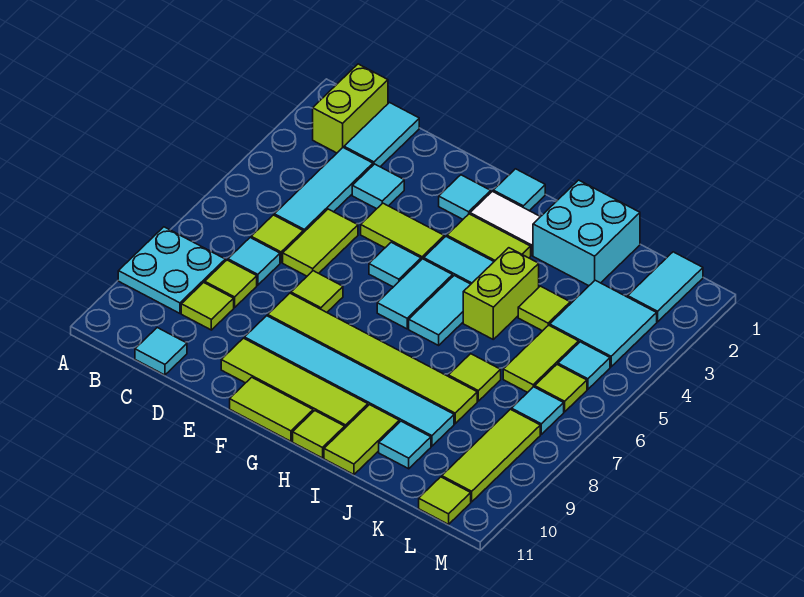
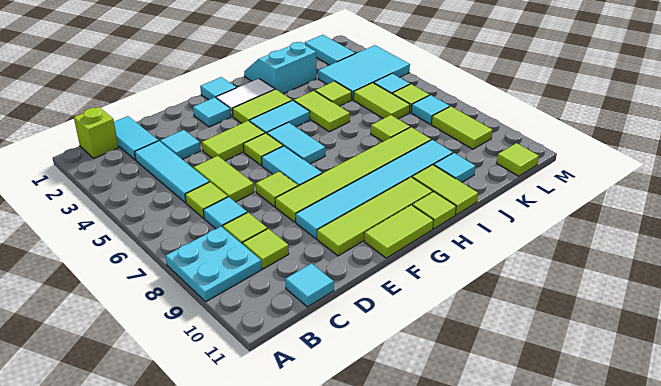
lime brick B1:B2 level 1 -> lime brick B1 level 1
cyan tile F5 level 1 -> lime tile F5 level 1
cyan tile H5:H6 level 1 -> cyan tile F6:F7 level 1
cyan brick I1:J2 level 1 -> cyan slope I1:J2 level 1 top 2
lime brick I4:I5 level 1 -> lime tile I4:I5 level 1
cyan tile K3:L4 level 1 -> cyan tile K3:M4 level 1
lime tile L8:L10 level 1 -> lime tile L8:L9 level 1

